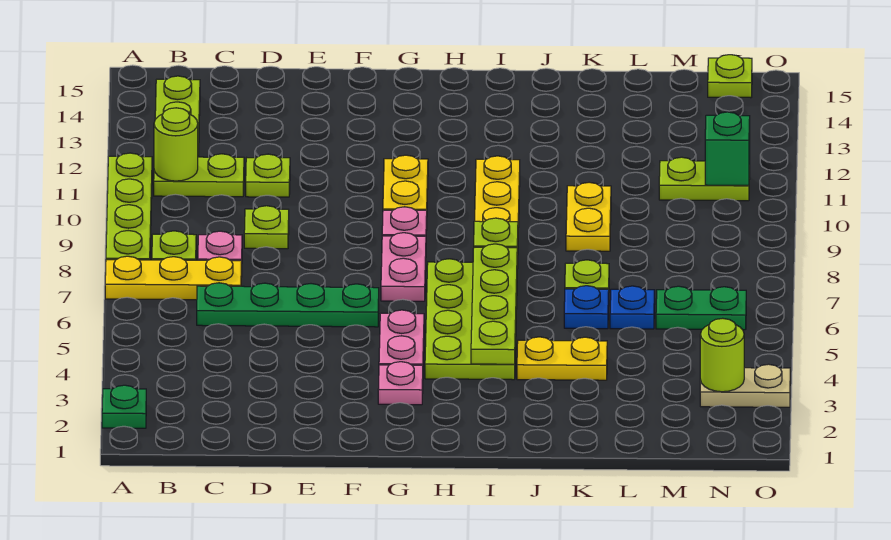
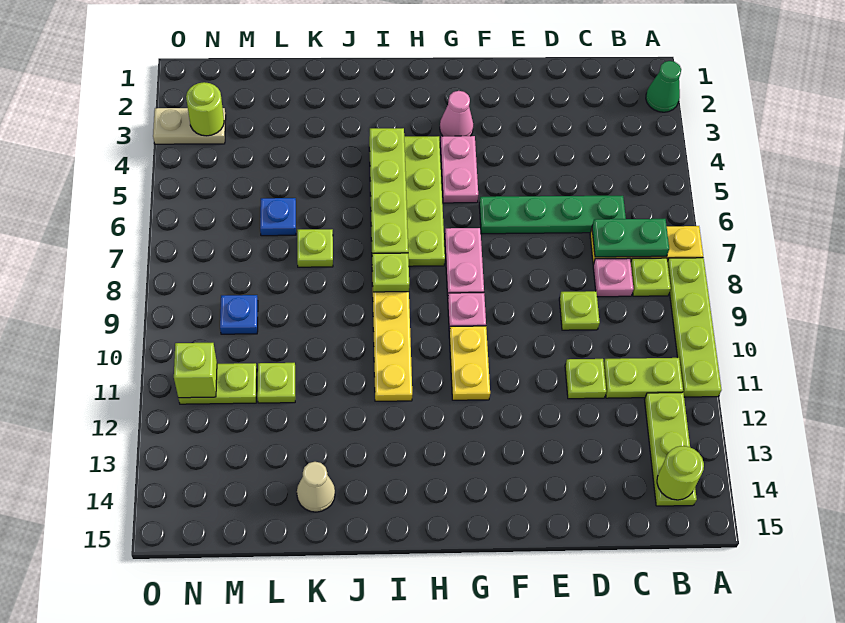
green plate A2 level 1 -> green cone A2 level 1
lime round brick B11 level 2 -> lime round brick B14 level 2
pink plate G3 level 1 -> pink cone G3 level 1
yellow plate J4:K4 level 1 -> none
blue plate K6 level 1 -> blue plate M9 level 1
yellow plate K9:K10 level 1 -> none
none -> tan cone K14 level 1
green plate M6:N6 level 1 -> green plate B7:C7 level 2
green brick N11 level 2 -> lime brick N11 level 2
lime plate N15 level 1 -> lime plate L11 level 1

